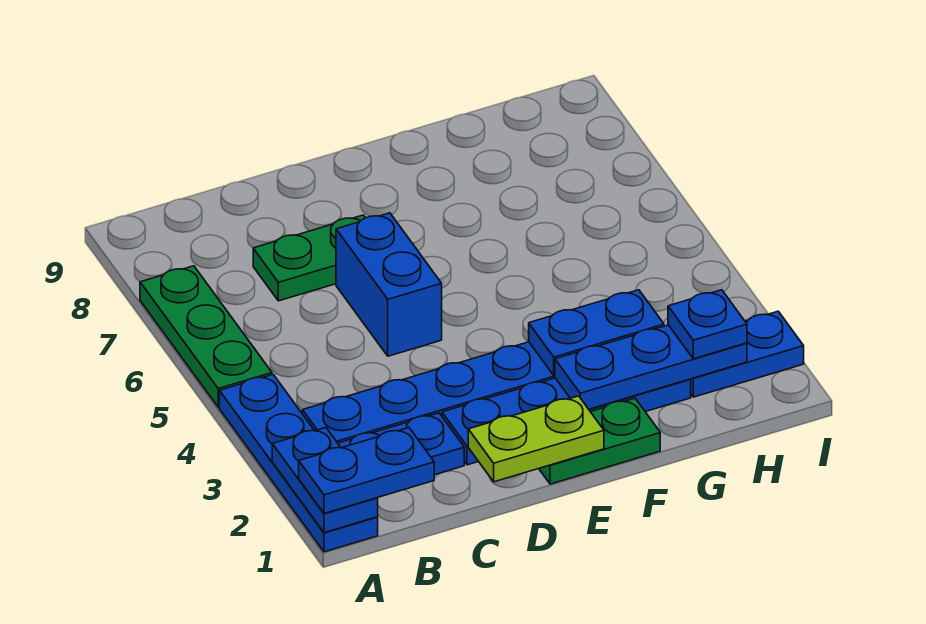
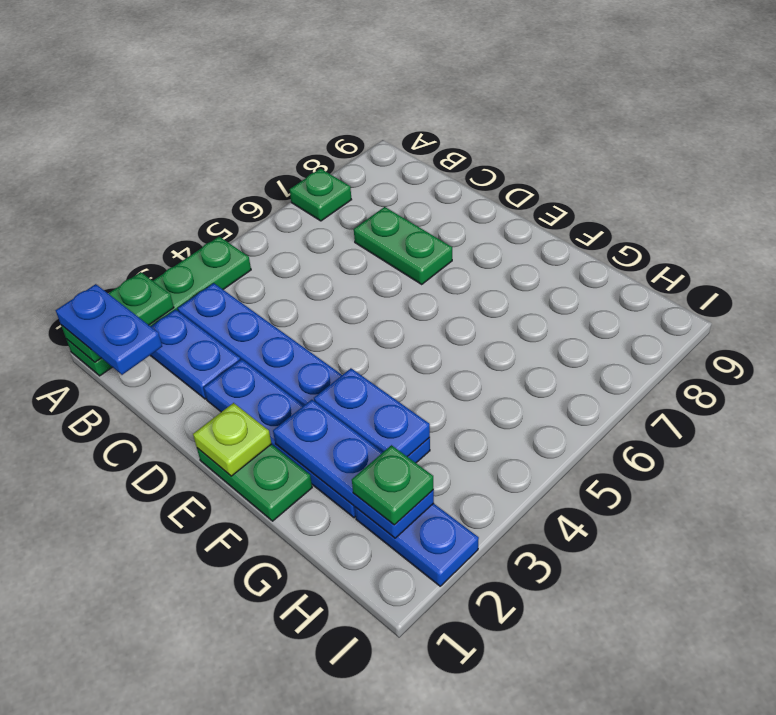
blue plate A1:A4 level 1 -> green plate A1:A4 level 1
blue plate A1:A2 level 2 -> green plate A1:A2 level 2
green plate A5:A7 level 1 -> green plate A7 level 1
lime plate D1:E1 level 2 -> lime plate E1 level 2
blue brick D5:D6 level 1 -> none
blue plate H2 level 3 -> green plate H2 level 3

